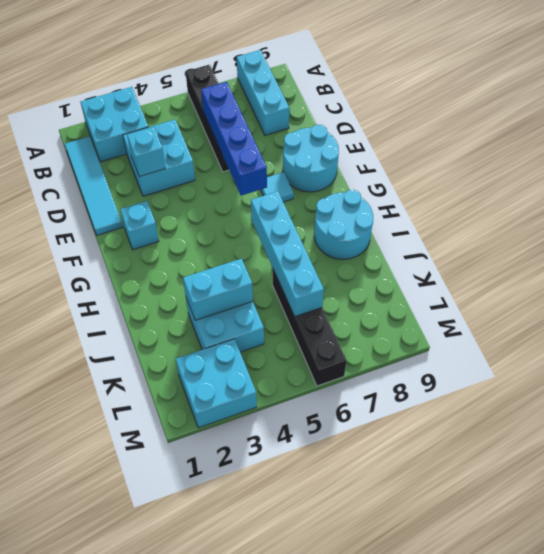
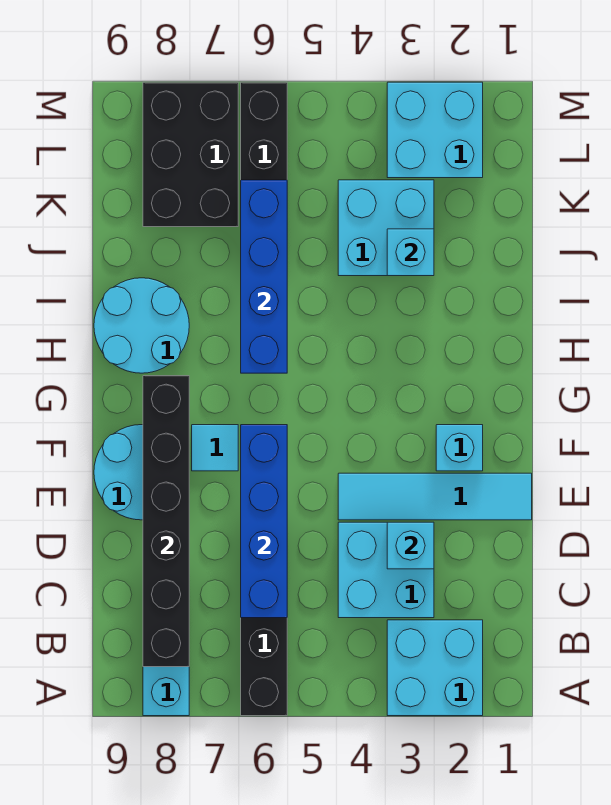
cyan tile B1:E1 level 1 -> cyan tile E1:E4 level 1
none -> black brick B8:G8 level 2
cyan brick H6:K6 level 2 -> blue brick H6:K6 level 2
cyan brick J3:J4 level 2 -> cyan brick J3 level 2
none -> black brick K7:M8 level 1

